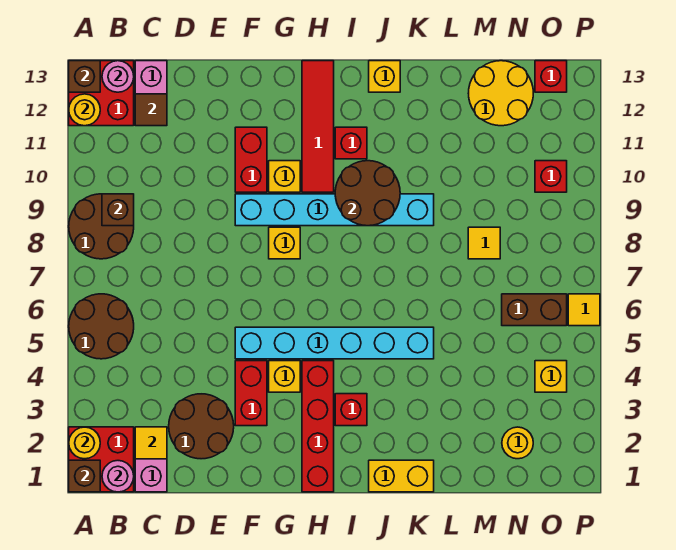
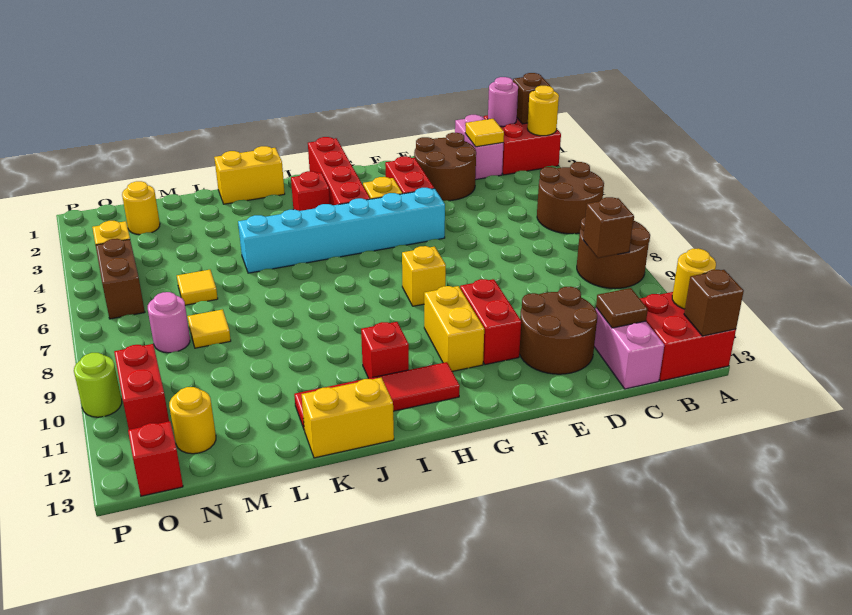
pink round brick B13 level 2 -> pink round brick N8 level 1
cyan brick F9:K9 level 1 -> none
yellow brick G10 level 1 -> yellow brick G10:G11 level 1
red tile H10:H13 level 1 -> red tile H12:K12 level 1
brown round brick I9:J10 level 2 -> brown round brick D11:E12 level 1
yellow brick J13 level 1 -> yellow brick J13:K13 level 1
yellow round brick M12:N13 level 1 -> yellow round brick N12 level 1
brown brick N6:O6 level 1 -> brown brick O5:O6 level 1
red brick O10 level 1 -> red brick O10:O11 level 1
yellow tile P6 level 1 -> yellow tile M6 level 1
none -> lime round brick P10 level 1

